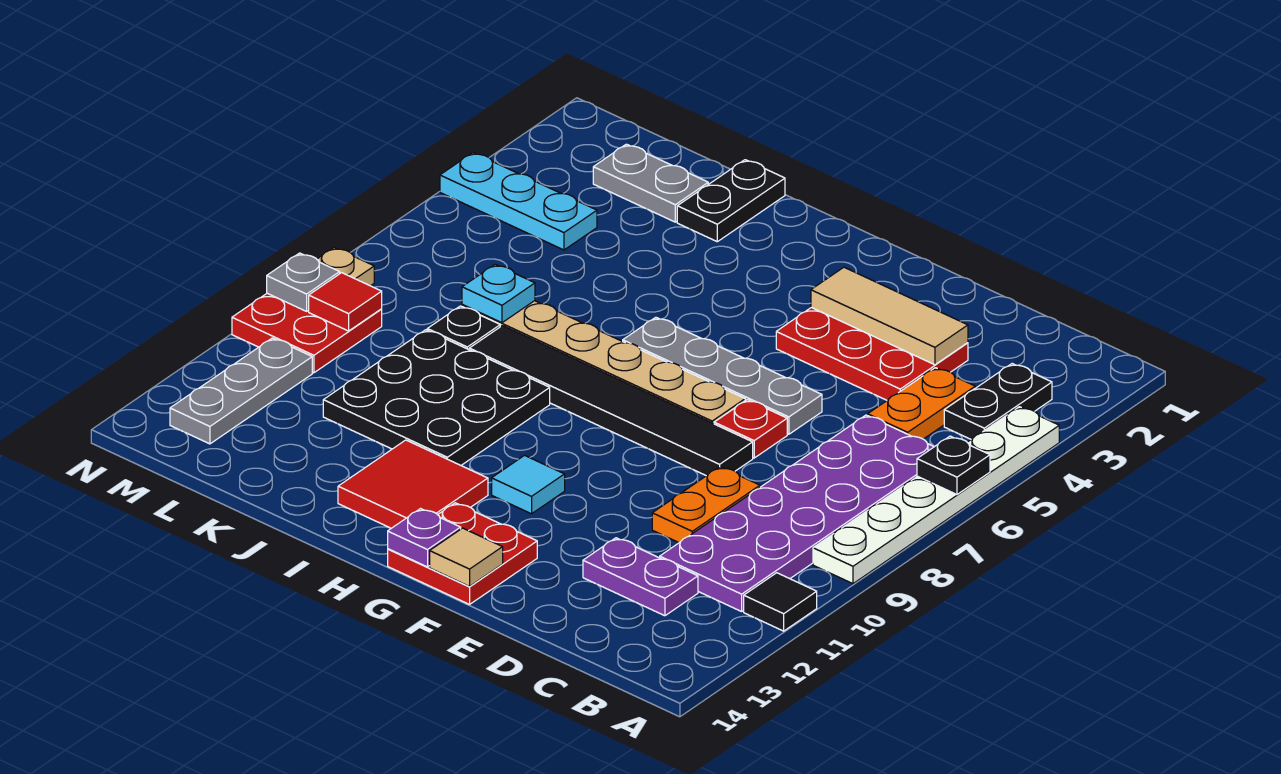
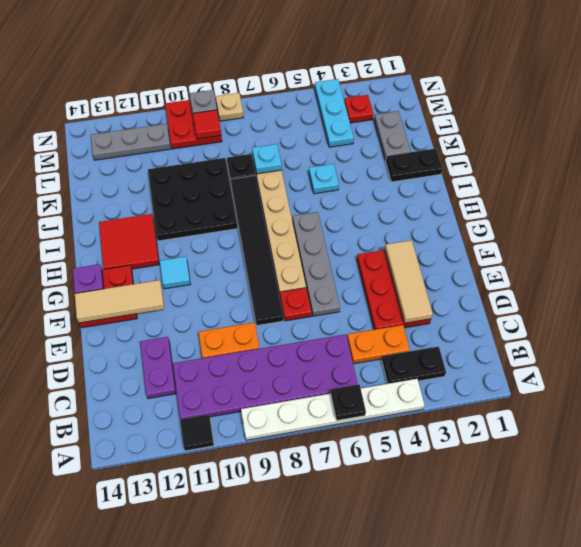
tan tile F14 level 2 -> tan tile F12:F14 level 2
none -> cyan plate J5 level 1
none -> red plate M3 level 1

